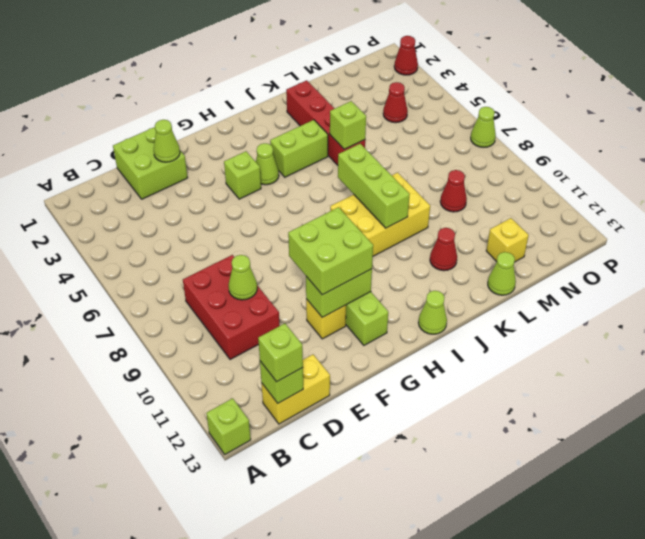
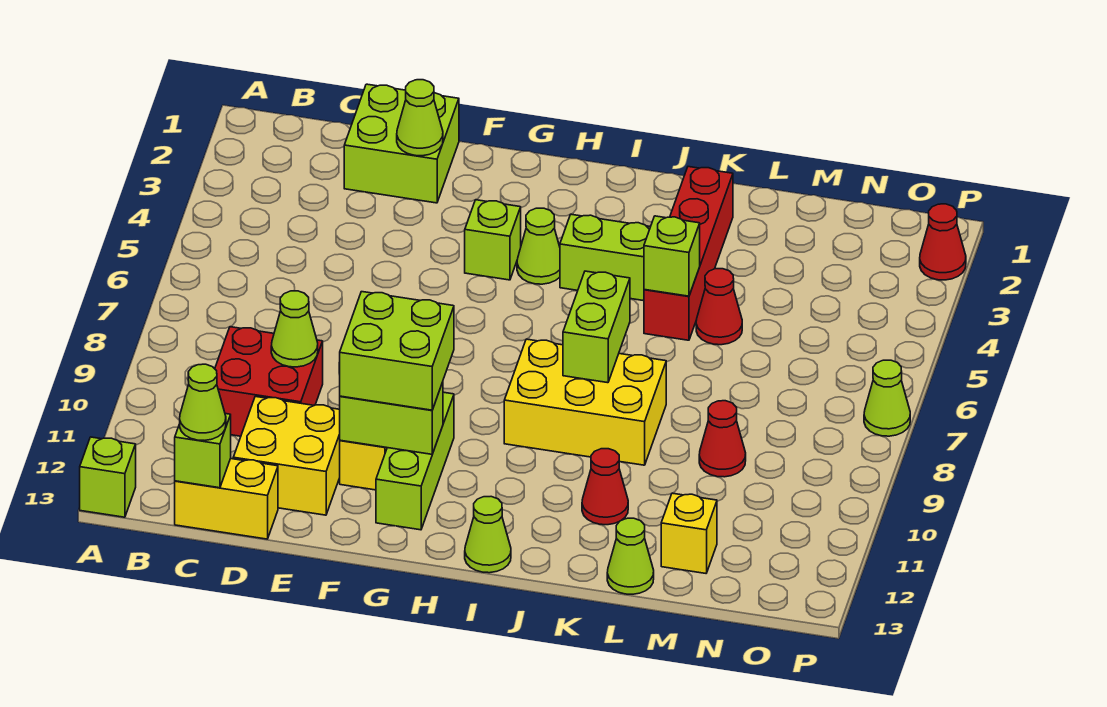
red brick C8:D10 level 1 -> red brick C9:D10 level 1
lime brick C13 level 3 -> lime cone C13 level 3
none -> yellow brick D11:E12 level 1
lime brick J7:J9 level 2 -> lime brick J7:J8 level 2
red cone N4 level 1 -> red cone L5 level 1

